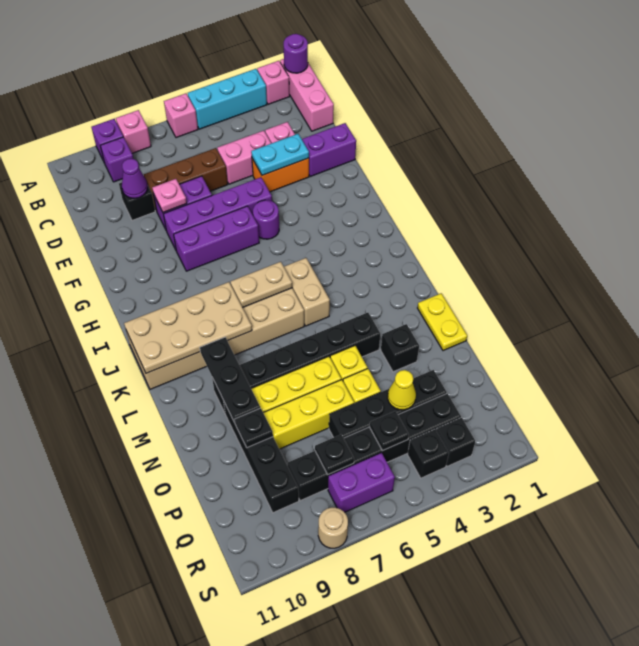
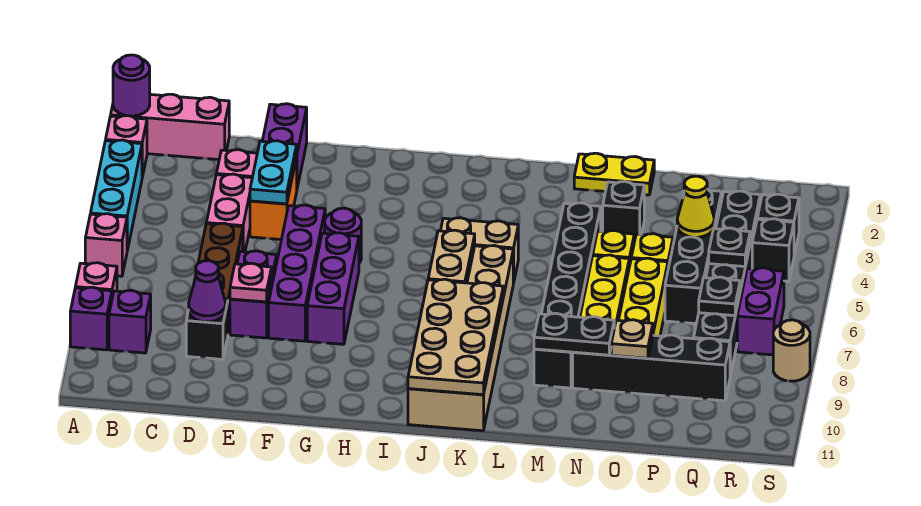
black plate L9:N9 level 2 -> black plate M9:N9 level 2
black plate O9 level 2 -> tan plate O9 level 2

